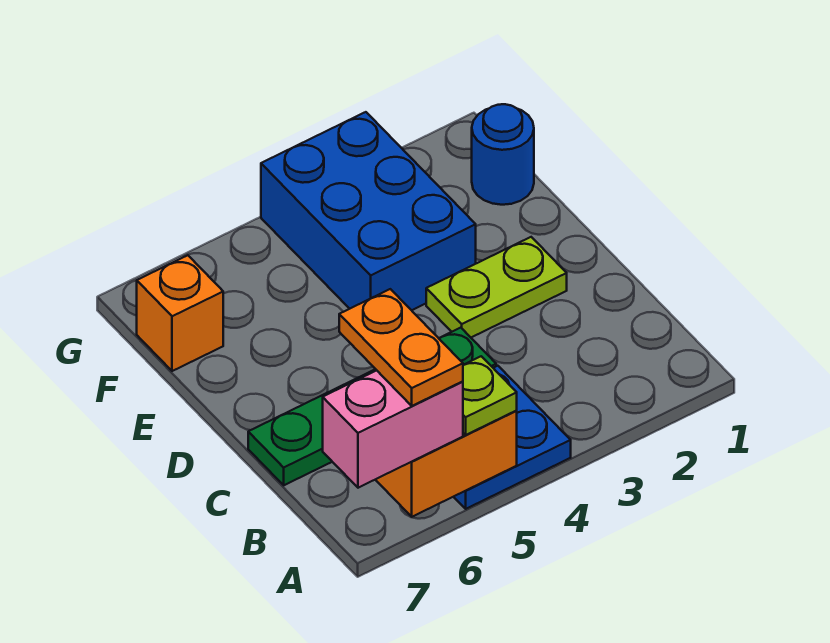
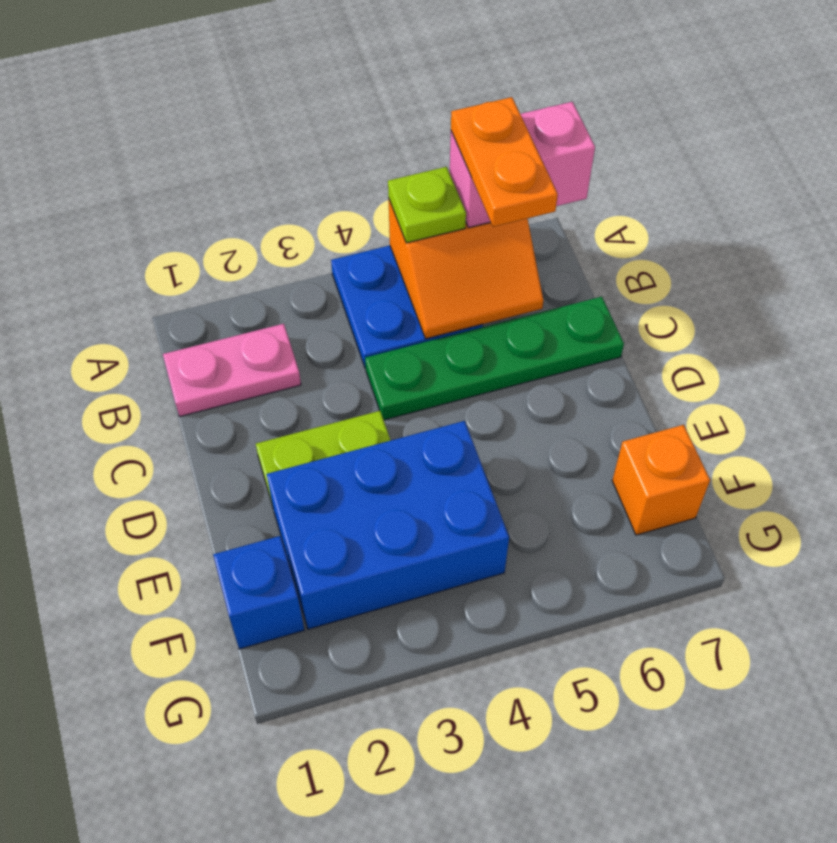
none -> pink plate B1:B2 level 1
blue brick E3:G4 level 1 -> blue brick E2:F4 level 1
blue round brick F1 level 1 -> blue brick F1 level 1

